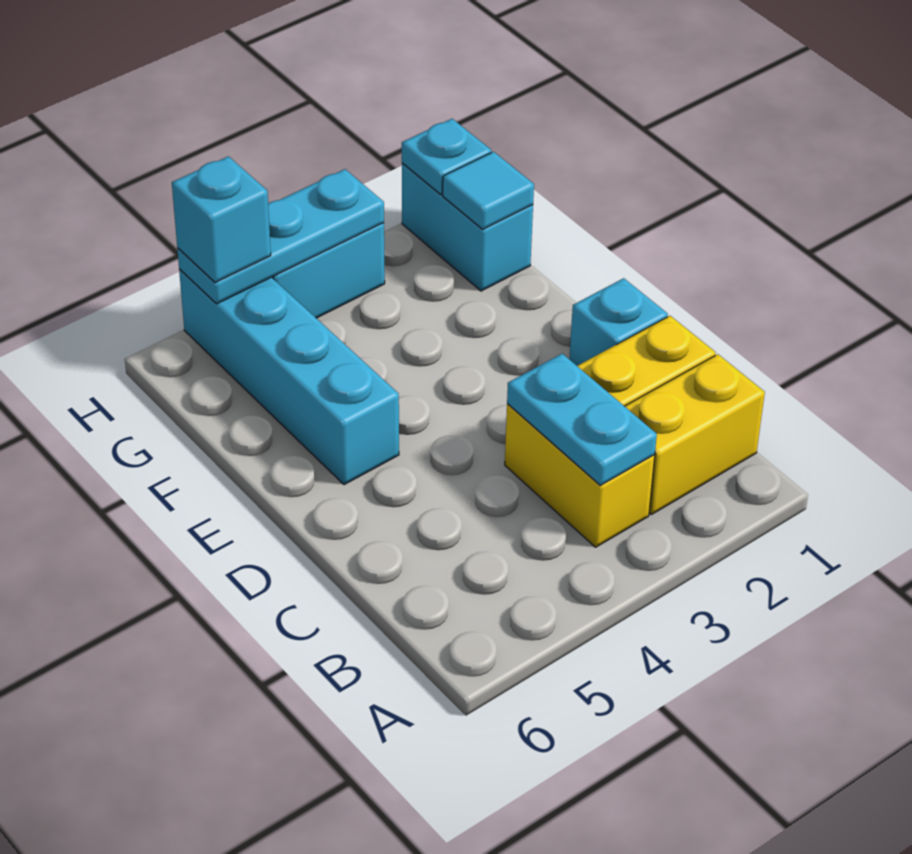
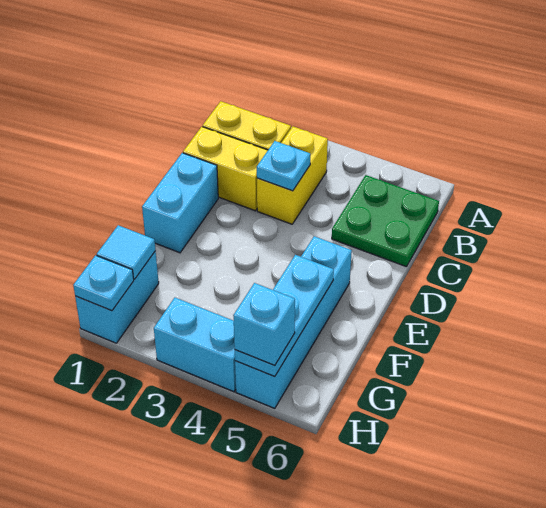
cyan plate B3:C3 level 2 -> cyan plate C3 level 2
none -> green plate B5:C6 level 1
cyan brick D1 level 1 -> cyan brick D1:E1 level 1
cyan plate H3:H5 level 2 -> cyan plate F5:H5 level 2

